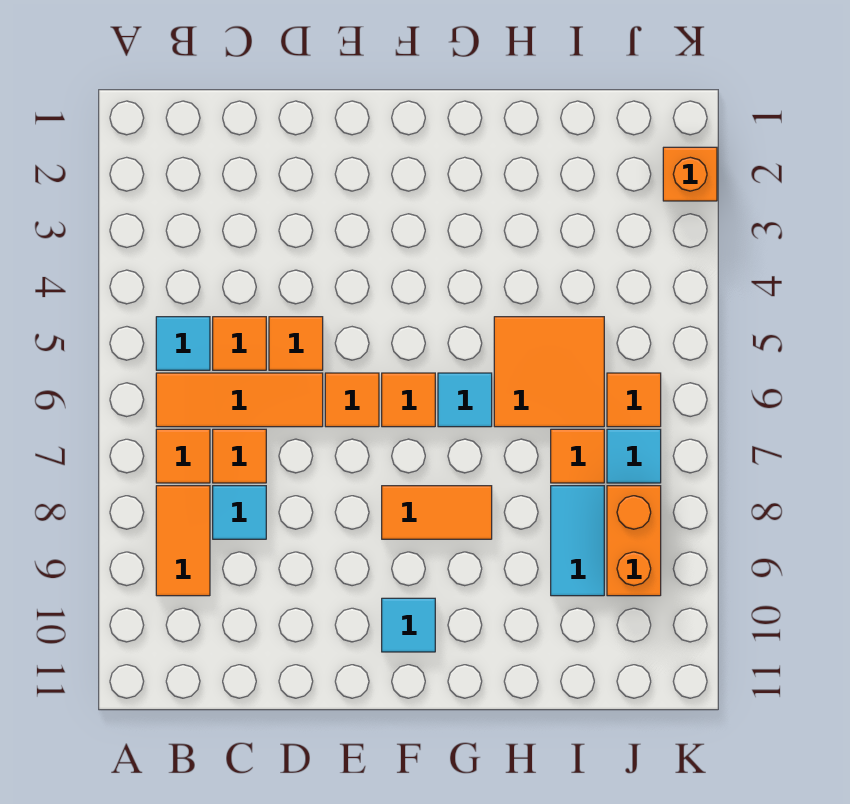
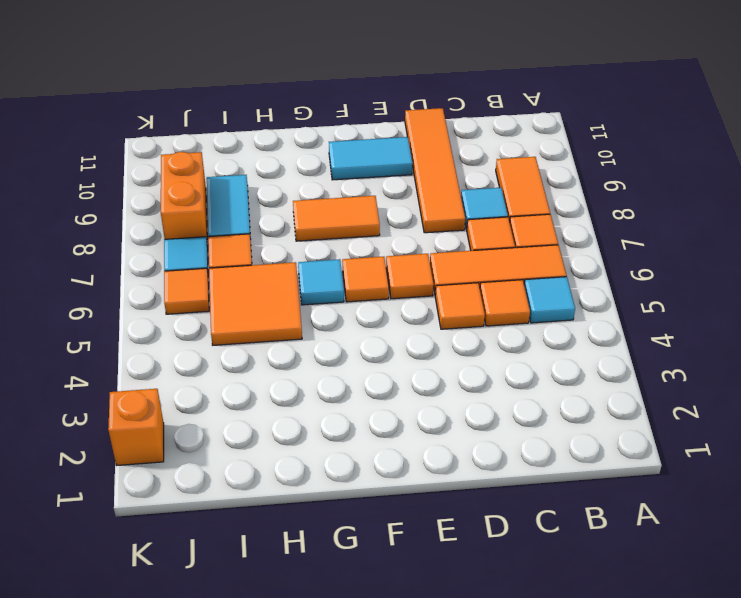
none -> orange tile D8:D11 level 1
cyan tile F10 level 1 -> cyan tile E10:F10 level 1

